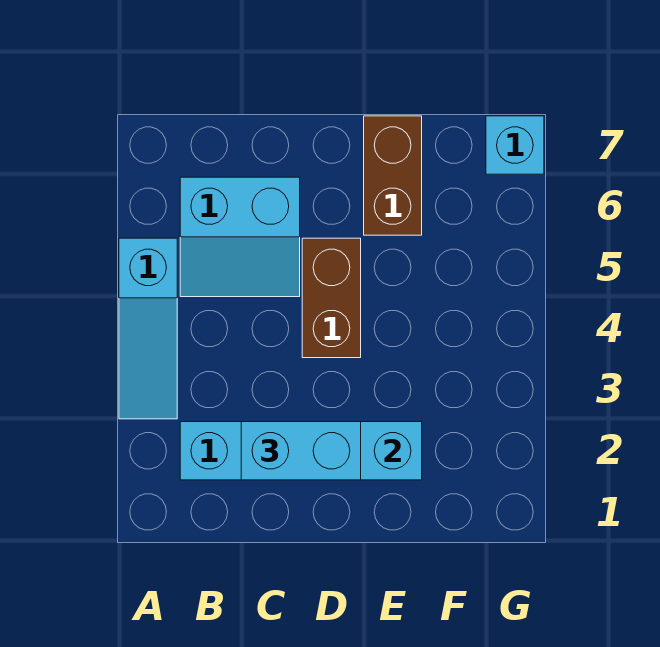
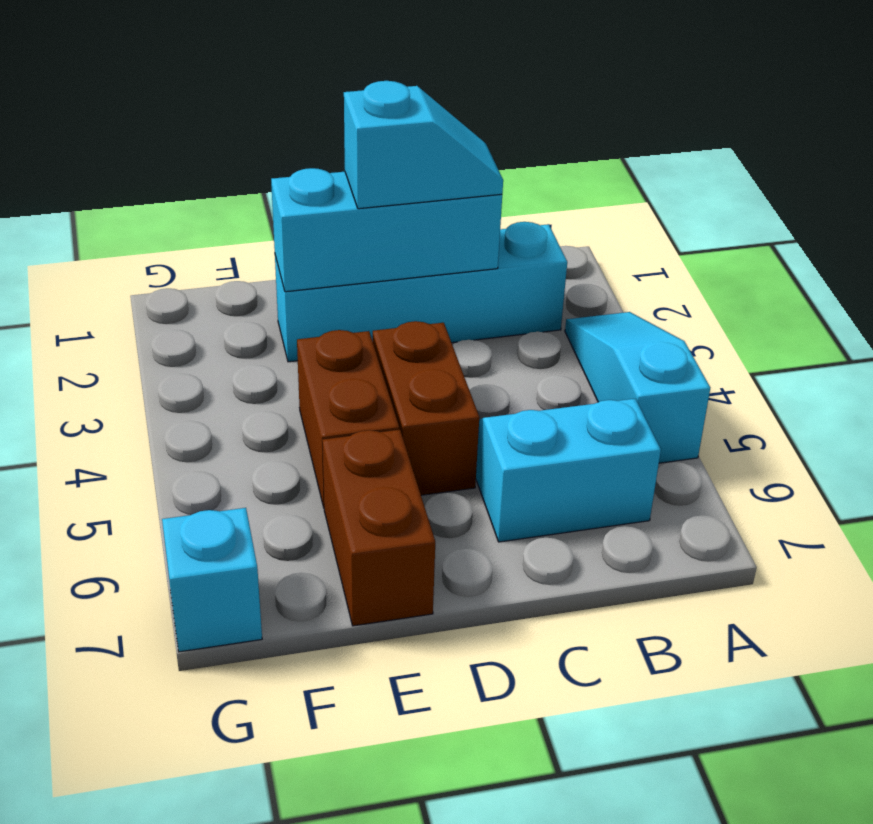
cyan brick C2:D2 level 3 -> cyan slope C2:D2 level 3 top D
none -> brown brick E4:E5 level 1

